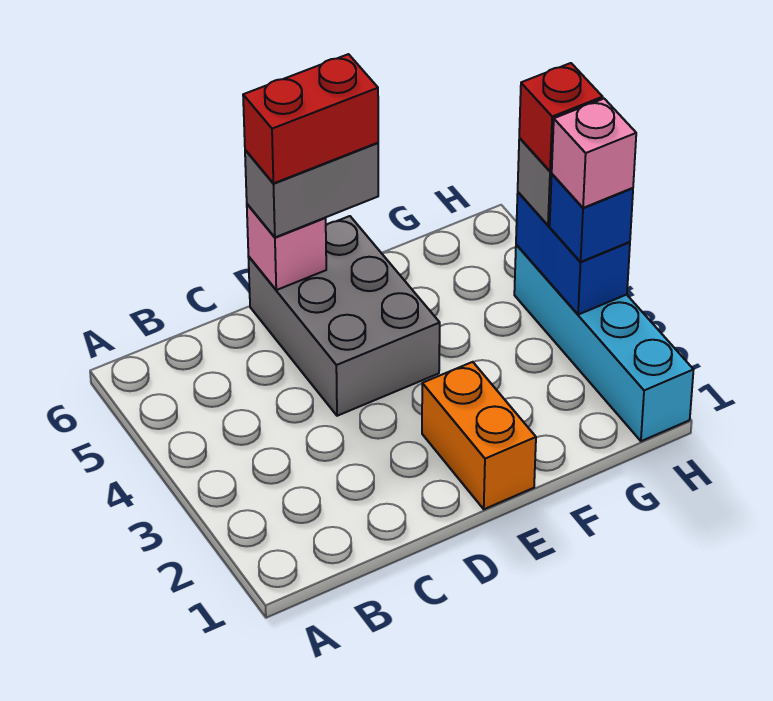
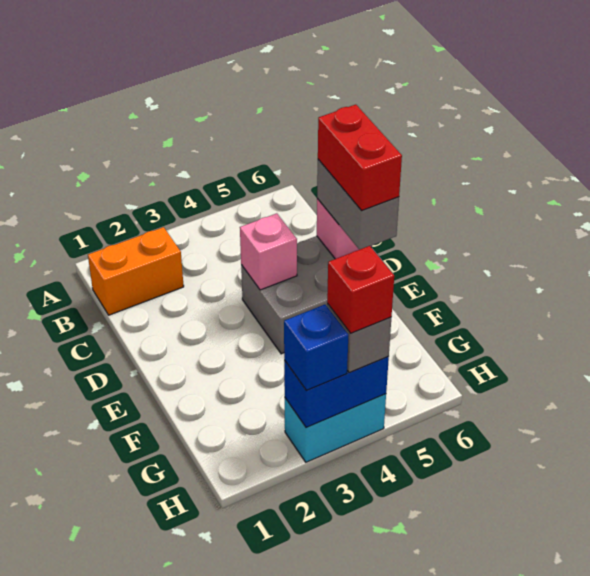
orange brick E1:E2 level 1 -> orange brick B1:B2 level 1
cyan brick H1:H4 level 1 -> cyan brick H3:H4 level 1
pink brick H3 level 4 -> pink brick D4 level 2

